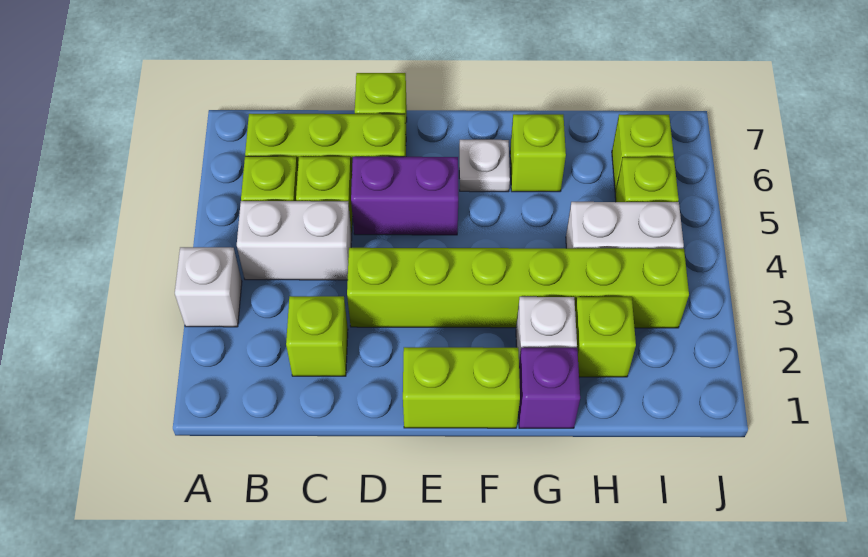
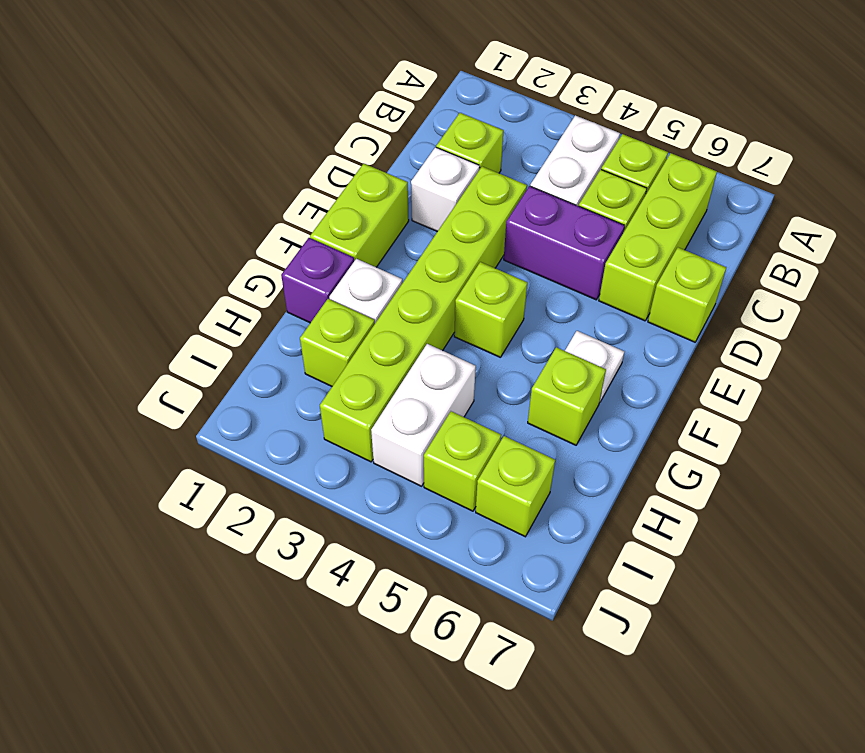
white brick A3 level 1 -> white brick D2 level 1
purple brick D5:E5 level 1 -> purple brick D4:D5 level 1
none -> lime brick F4 level 1

